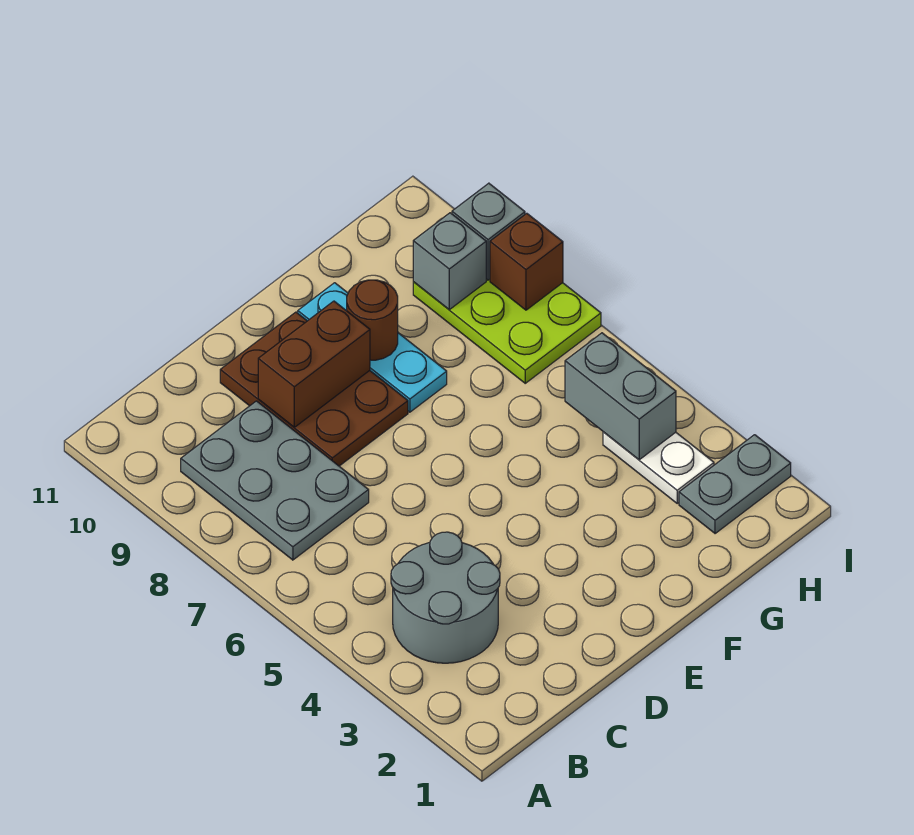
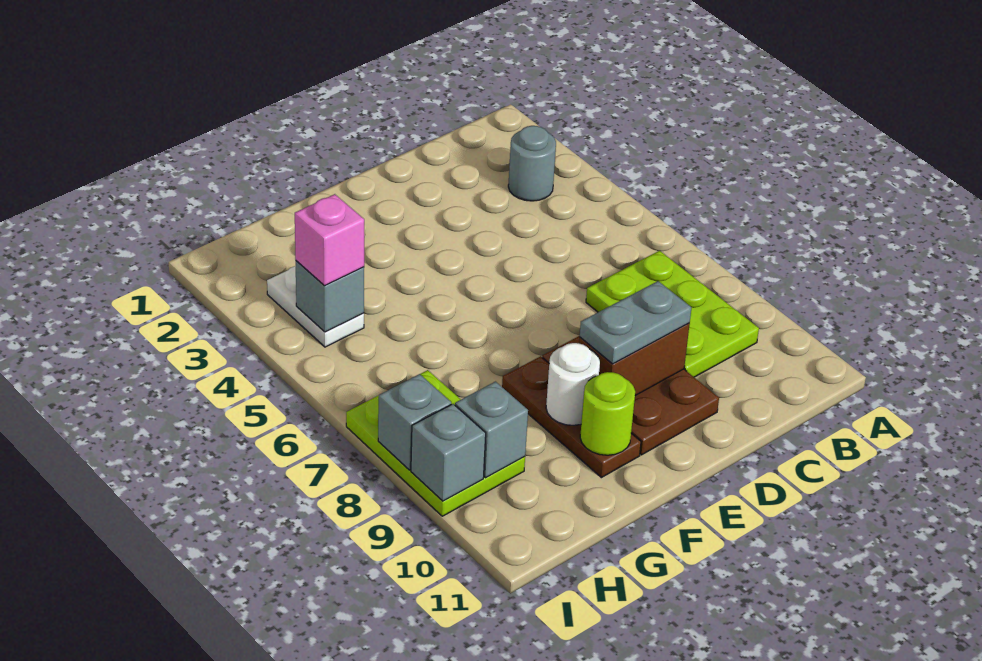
grey round brick B3:C4 level 1 -> grey round brick B3 level 1
grey plate B7:C9 level 1 -> lime plate B7:C9 level 1
cyan plate F8:F10 level 1 -> brown plate F8:F10 level 1
brown round brick F9 level 2 -> white round brick F9 level 2
none -> lime round brick F10 level 2
grey plate H2:I2 level 1 -> grey plate D9:E9 level 3
grey brick H4:H5 level 2 -> grey brick H4 level 2
none -> pink brick H4 level 3
brown brick I8 level 2 -> grey brick I8 level 2

